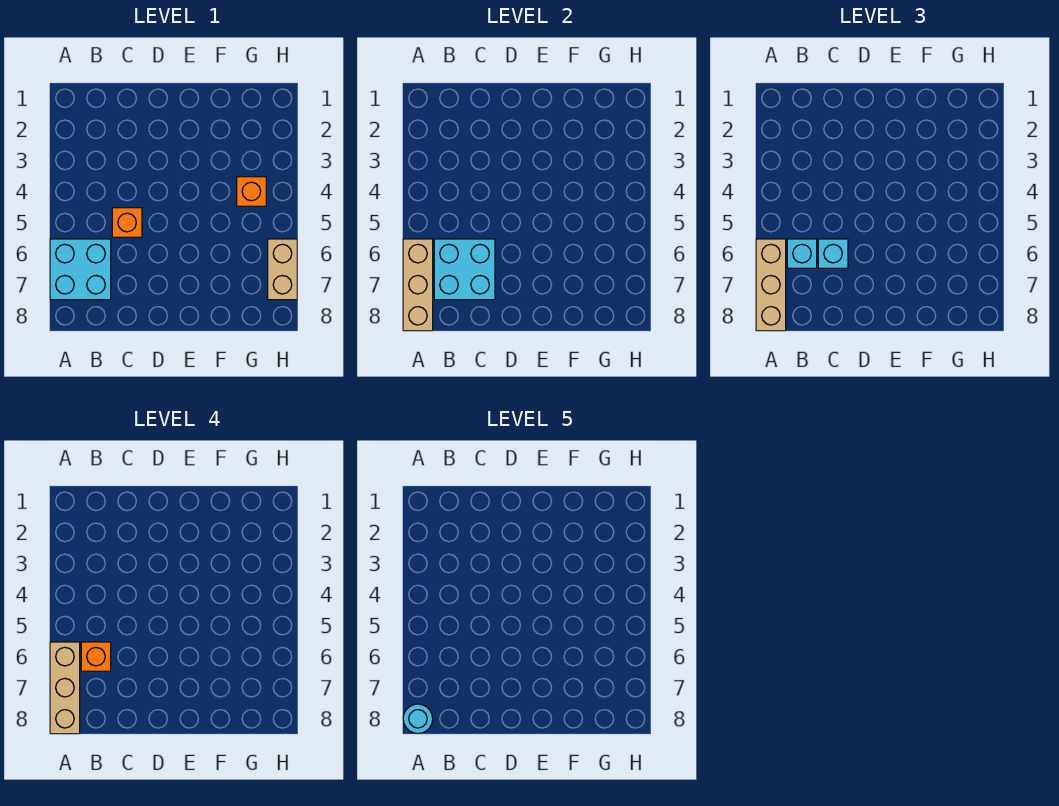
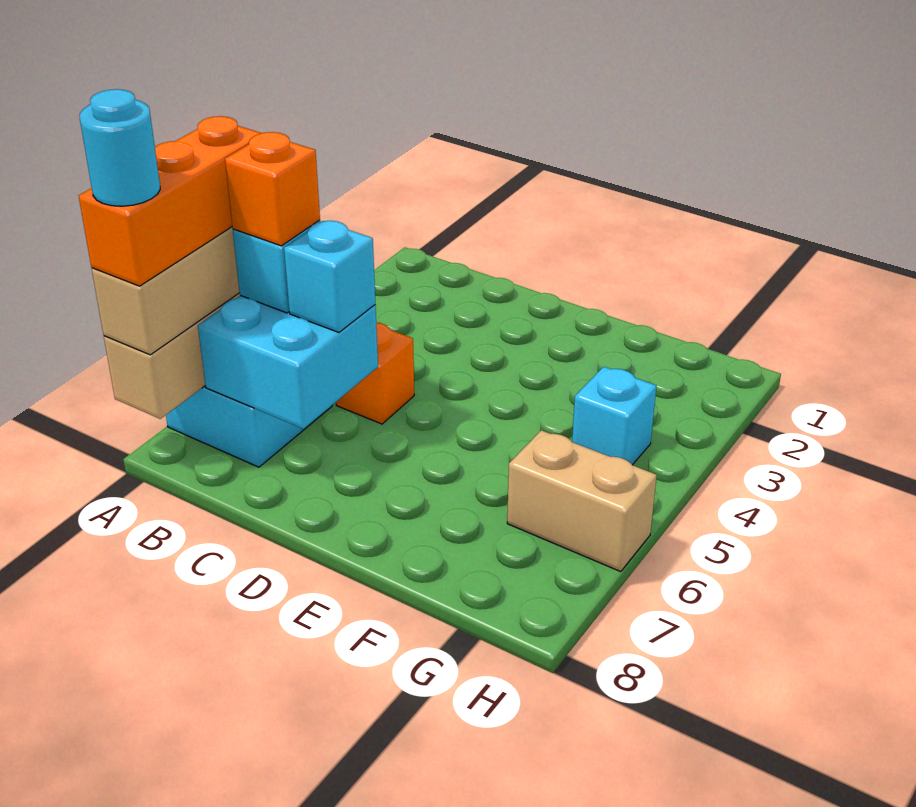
tan brick A6:A8 level 4 -> orange brick A6:A8 level 4
orange brick G4 level 1 -> cyan brick G4 level 1
tan brick H6:H7 level 1 -> tan brick G6:H6 level 1

